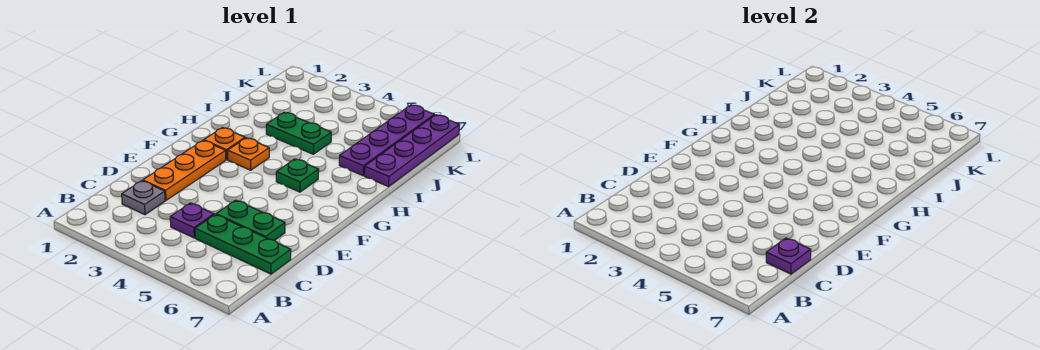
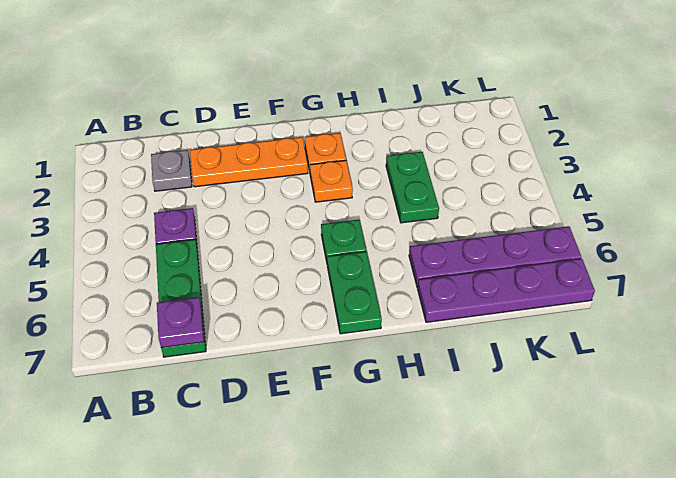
green plate D5:D6 level 1 -> green plate G6:G7 level 1

